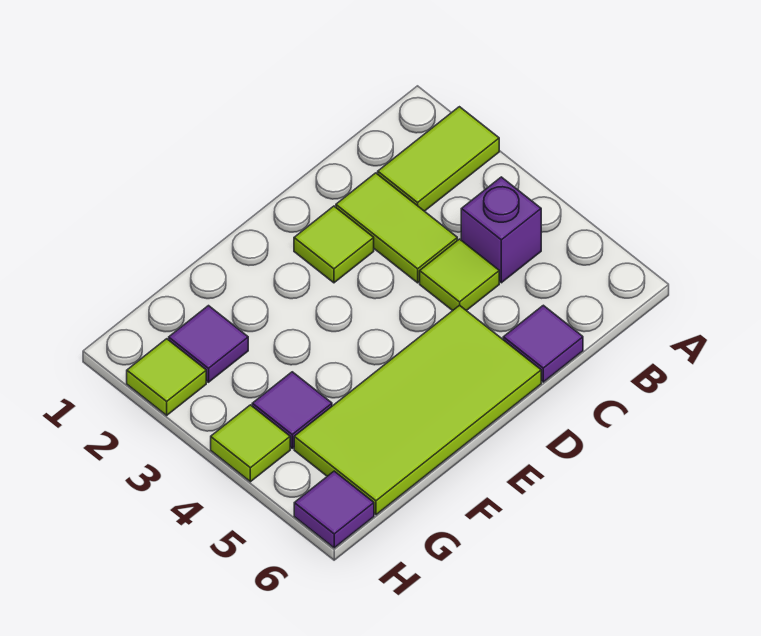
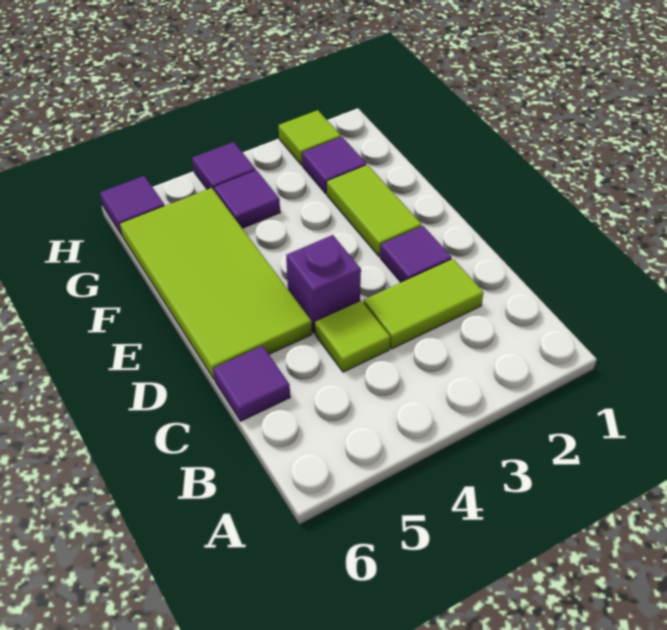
lime tile A2:B2 level 1 -> lime tile E2:F2 level 1
purple brick B4 level 1 -> purple brick D4 level 1
lime tile D2 level 1 -> purple tile D2 level 1
lime tile H4 level 1 -> purple tile H4 level 1

